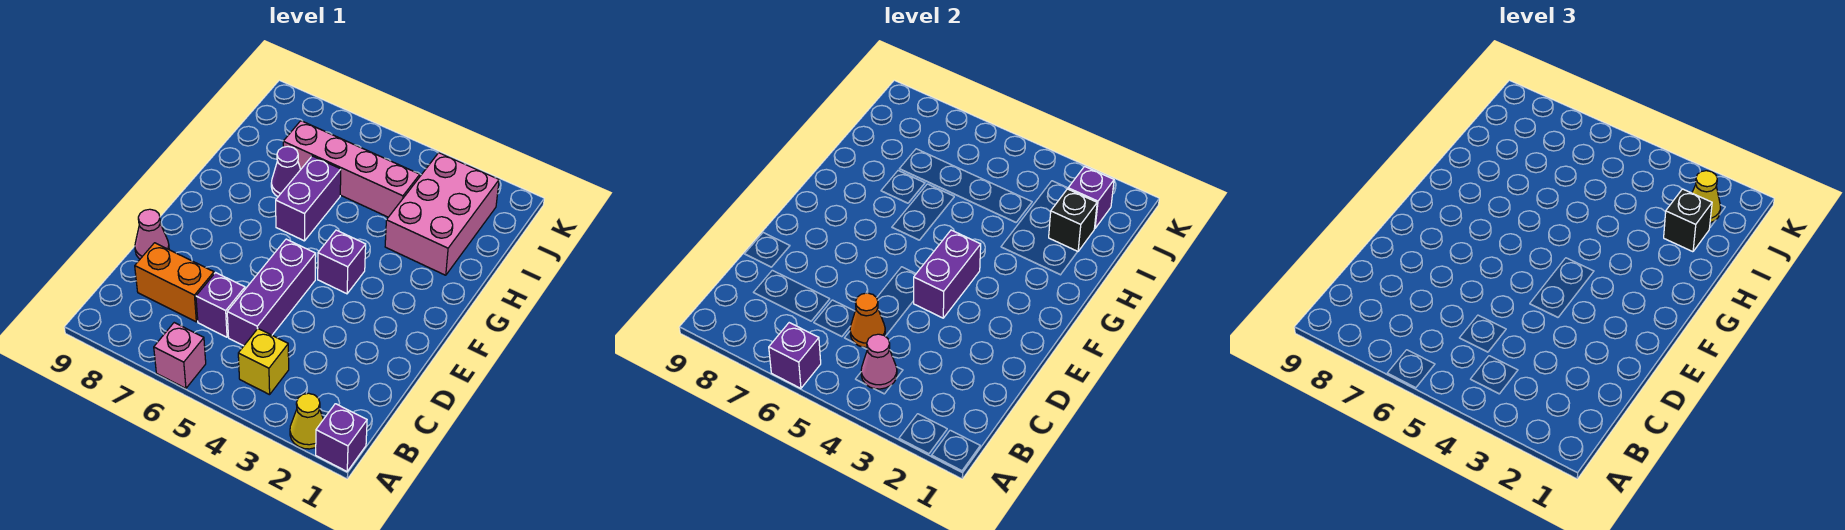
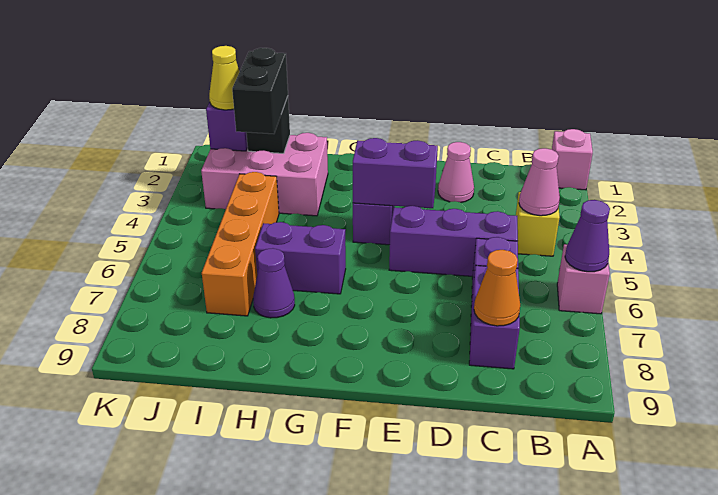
purple brick A1 level 1 -> pink brick A1 level 1
yellow cone A2 level 1 -> none
purple brick A6 level 2 -> purple cone A6 level 2
orange cone C5 level 2 -> orange cone C8 level 2
orange brick C7:C8 level 1 -> purple brick C7:C8 level 1
pink cone D9 level 1 -> pink cone D2 level 1
black brick I2 level 3 -> black brick I2:I3 level 3
pink brick I4:I7 level 1 -> orange brick I4:I7 level 1

